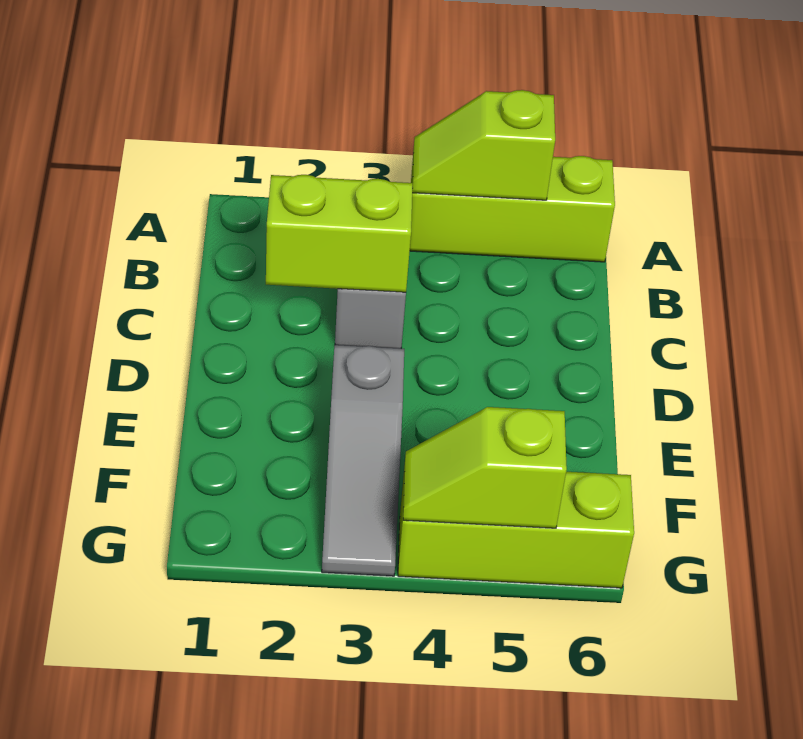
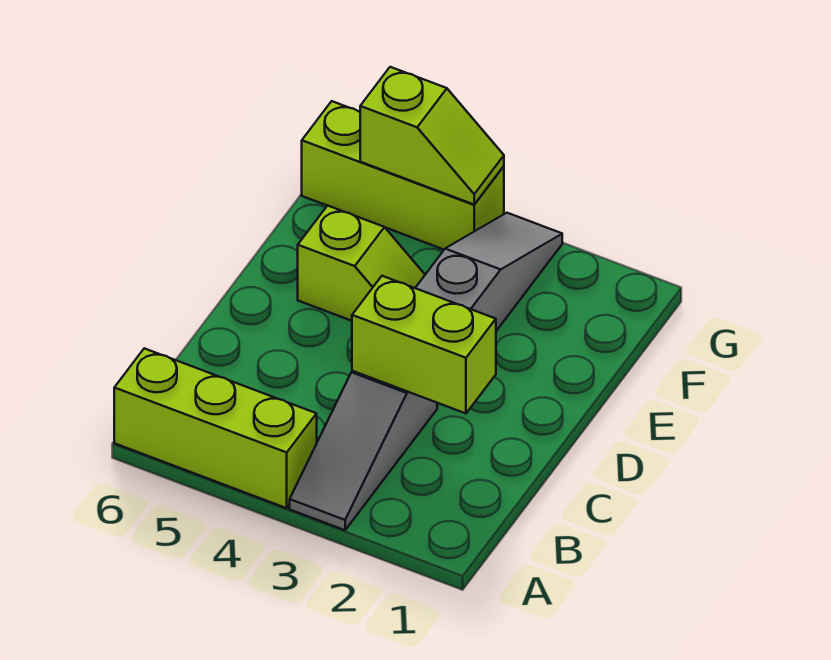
lime slope A4:A5 level 2 top 5 -> lime slope E4:E5 level 1 top 5

